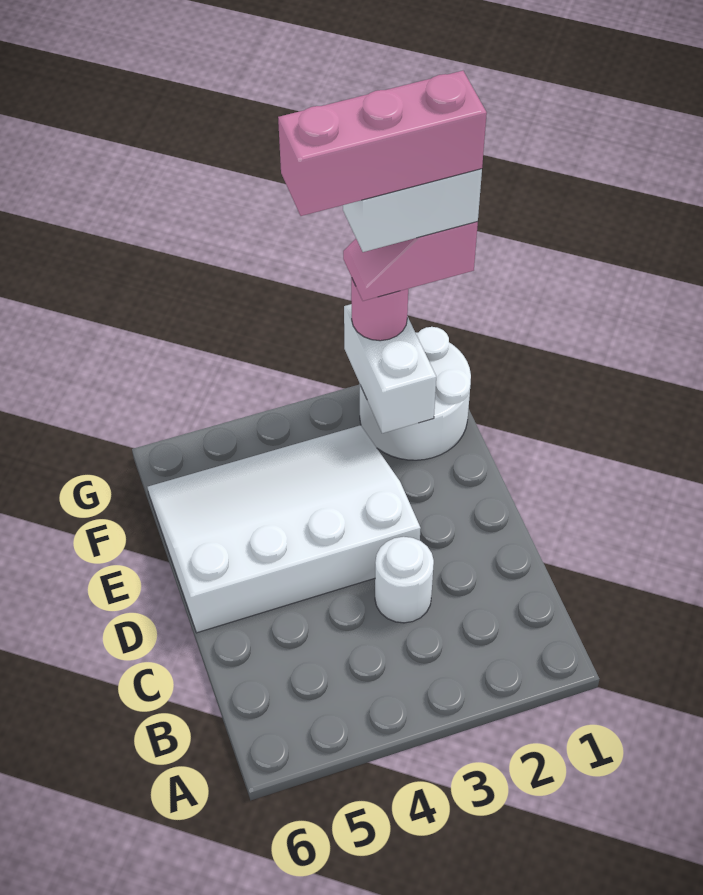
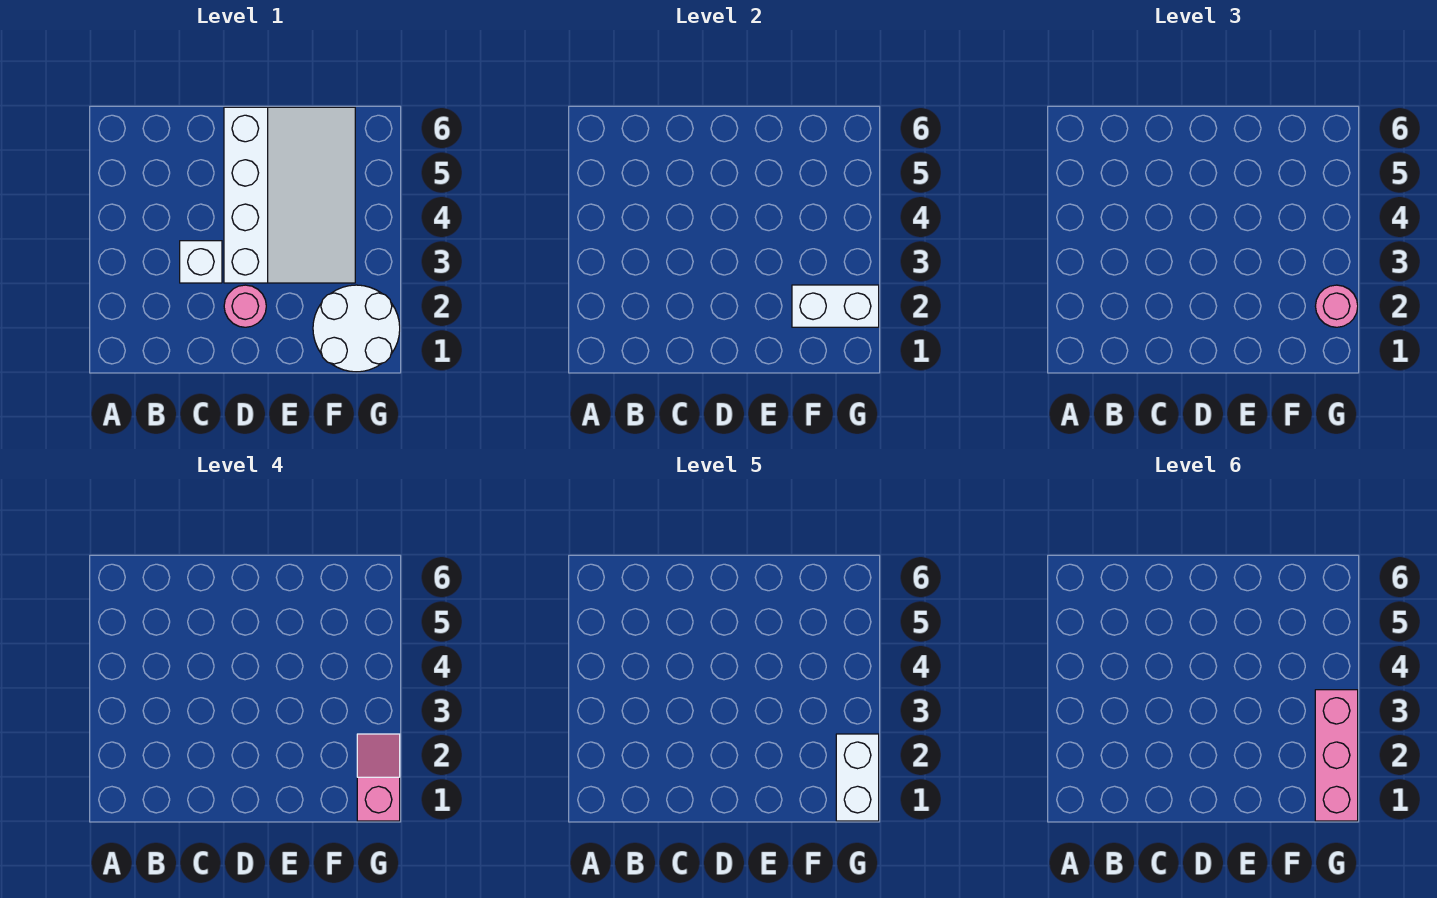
white round brick C3 level 1 -> white brick C3 level 1
none -> pink round brick D2 level 1

